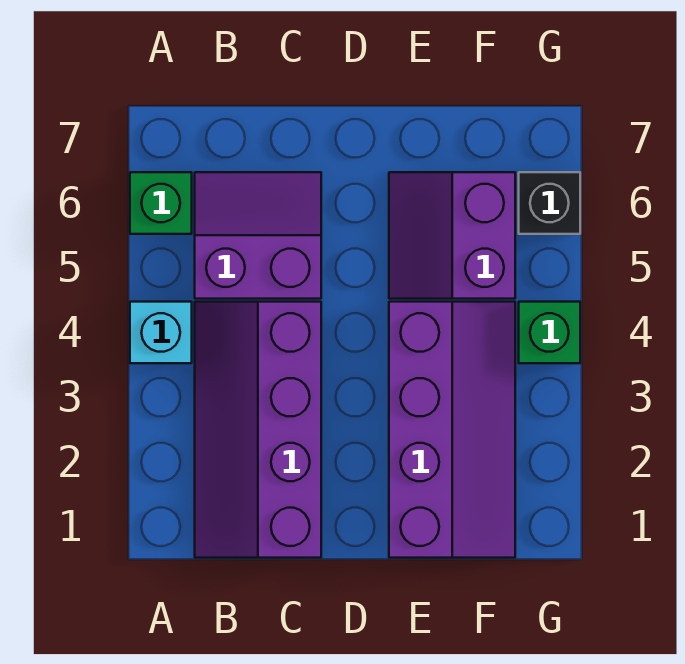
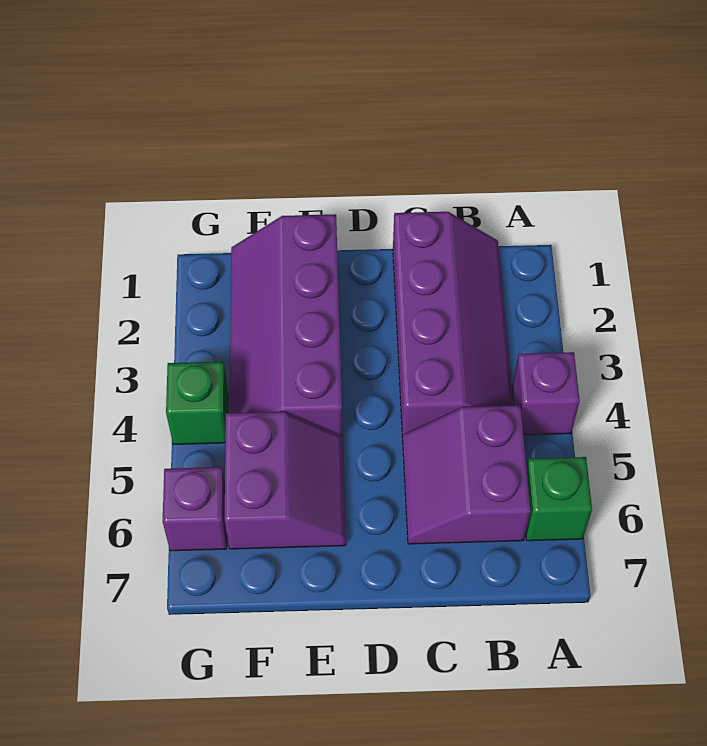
cyan brick A4 level 1 -> purple brick A4 level 1
purple slope B5:C6 level 1 top 5 -> purple slope B5:C6 level 1 top B
black brick G6 level 1 -> purple brick G6 level 1

